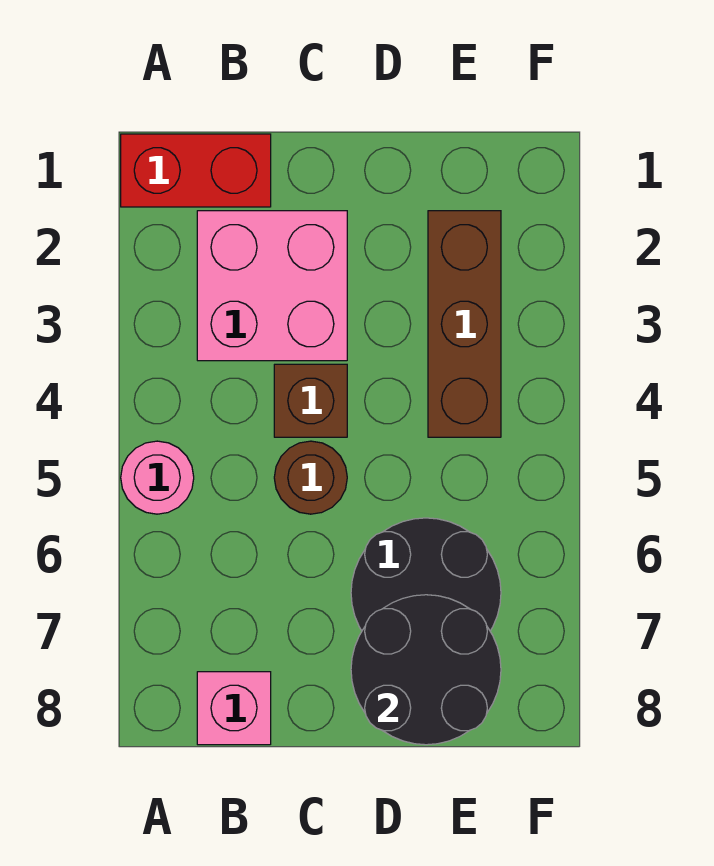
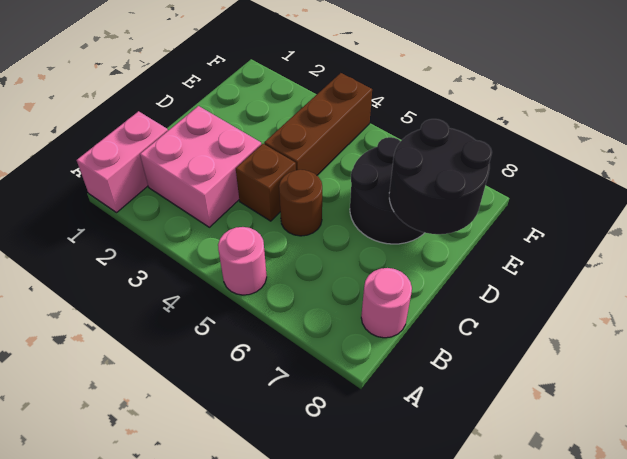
red brick A1:B1 level 1 -> pink brick A1:B1 level 1
pink brick B8 level 1 -> pink round brick B8 level 1
brown brick E2:E4 level 1 -> brown brick D4:F4 level 1

